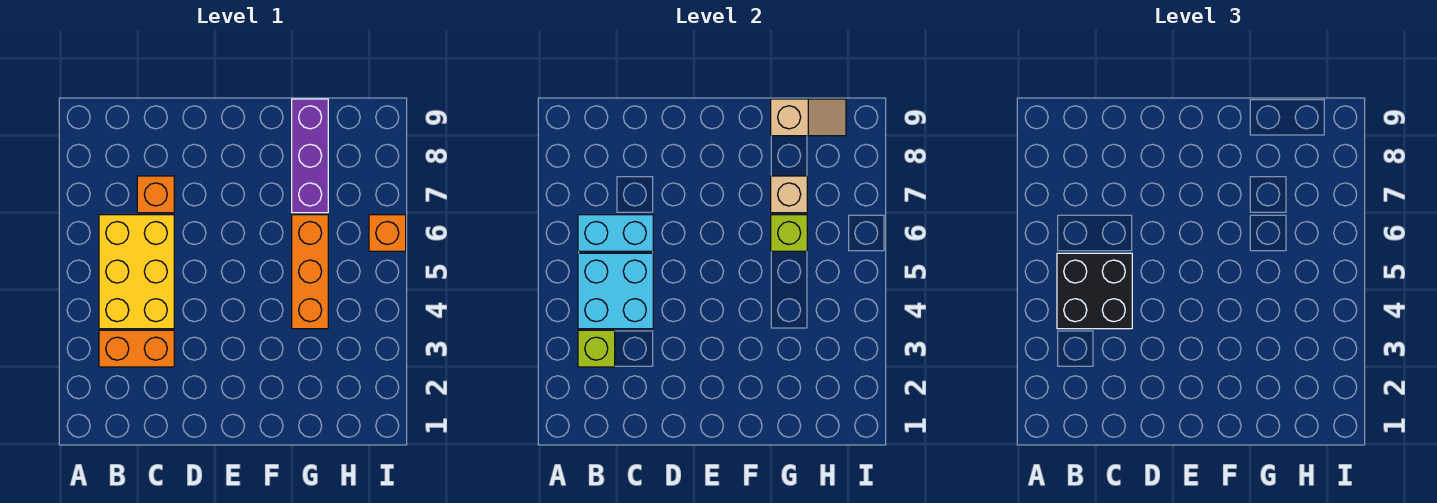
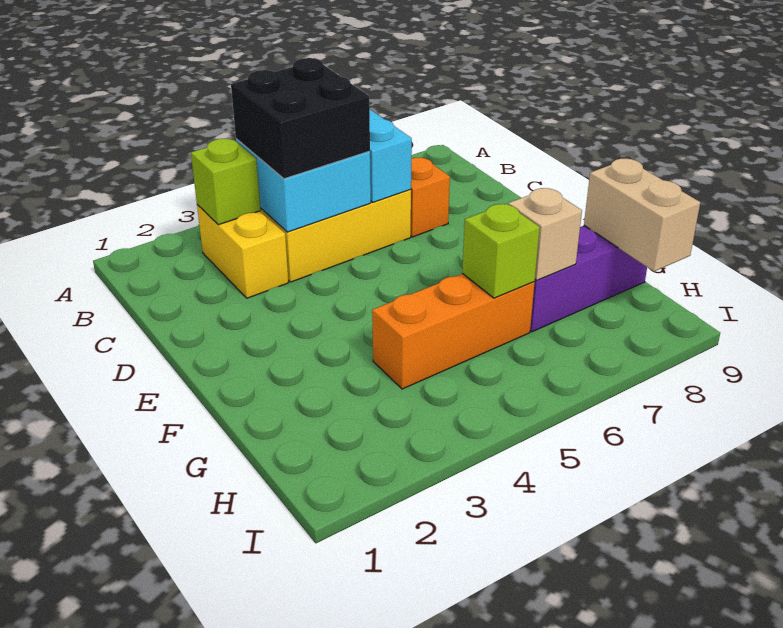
orange brick B3:C3 level 1 -> yellow brick B3:C3 level 1
tan slope G9:H9 level 2 top G -> tan brick G9:H9 level 2
orange brick I6 level 1 -> none

